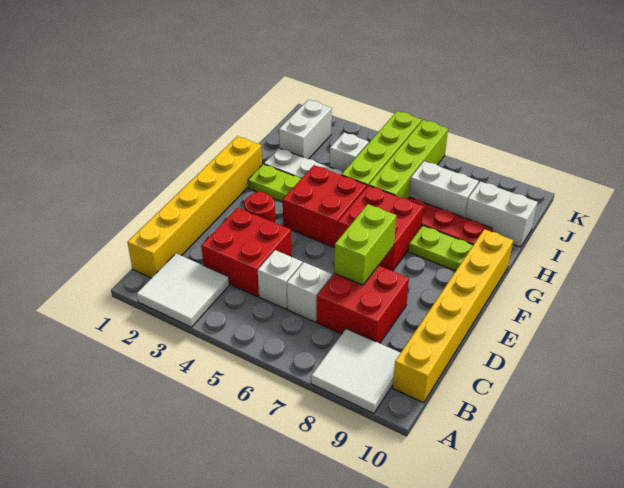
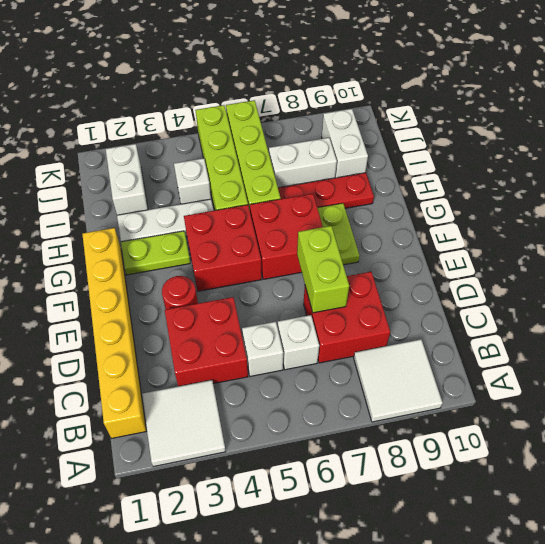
yellow brick B10:G10 level 1 -> none
lime plate G8:G9 level 1 -> lime plate F8:G8 level 1
white brick I9:I10 level 1 -> white brick I9:J9 level 1

